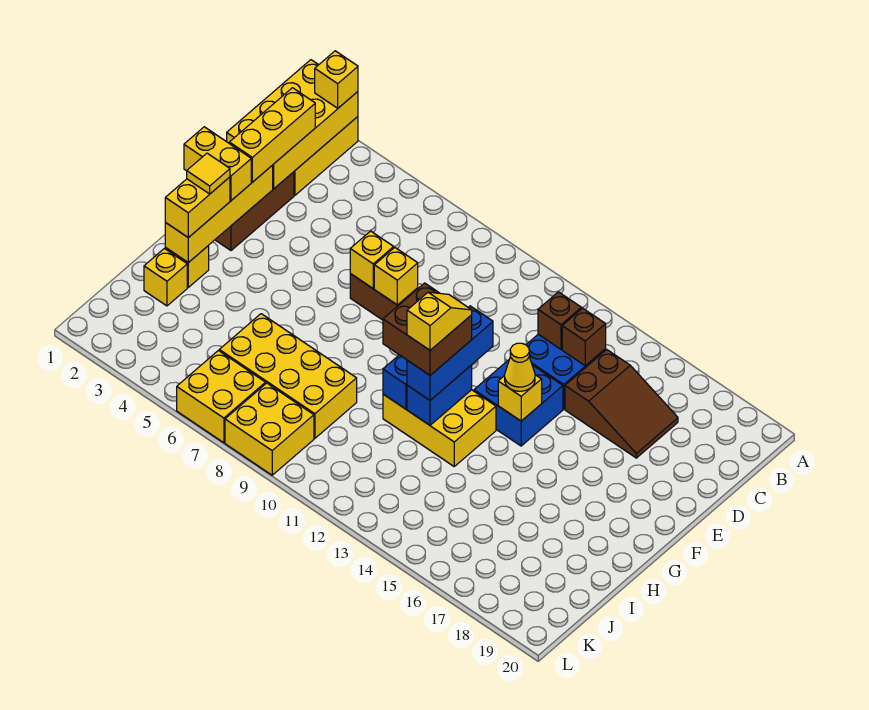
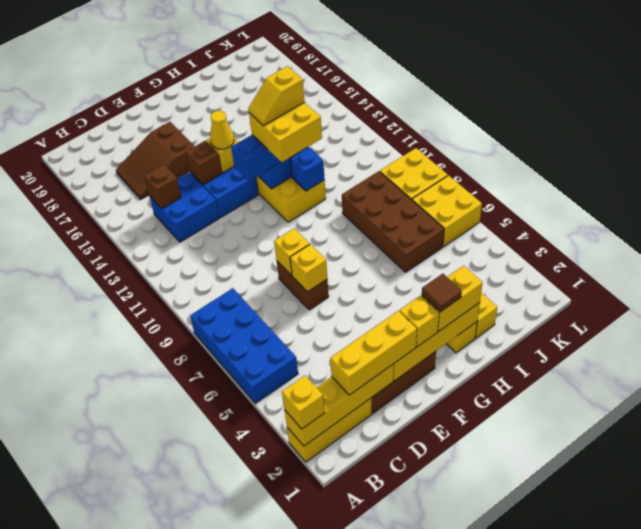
yellow brick A1:D2 level 2 -> yellow brick A2:D2 level 2
none -> blue brick A5:B8 level 1
brown brick C13 level 2 -> brown brick E14 level 2
brown slope C15:D17 level 1 top 15 -> brown slope C16:E17 level 1 top E
yellow brick F1:F2 level 3 -> yellow brick F2 level 3
yellow tile G2 level 4 -> brown tile G2 level 4
brown brick G11:H12 level 4 -> yellow brick G11:H12 level 4
yellow brick I6:J9 level 1 -> brown brick I6:J9 level 1

